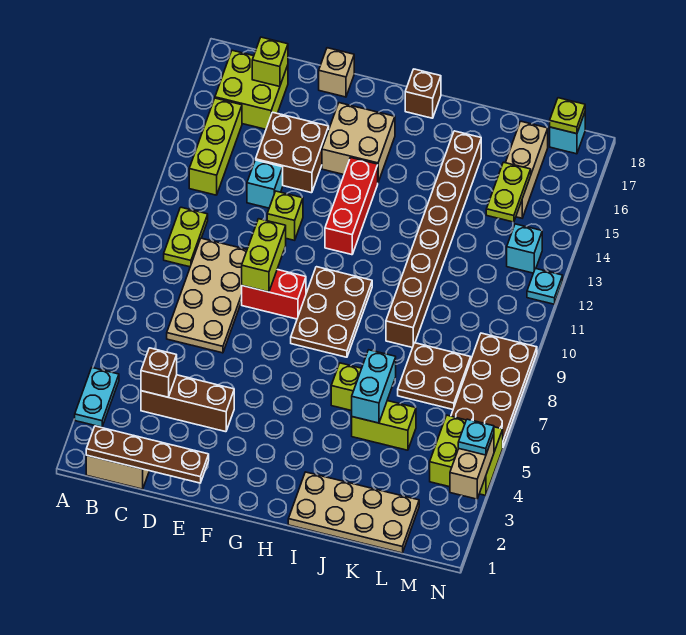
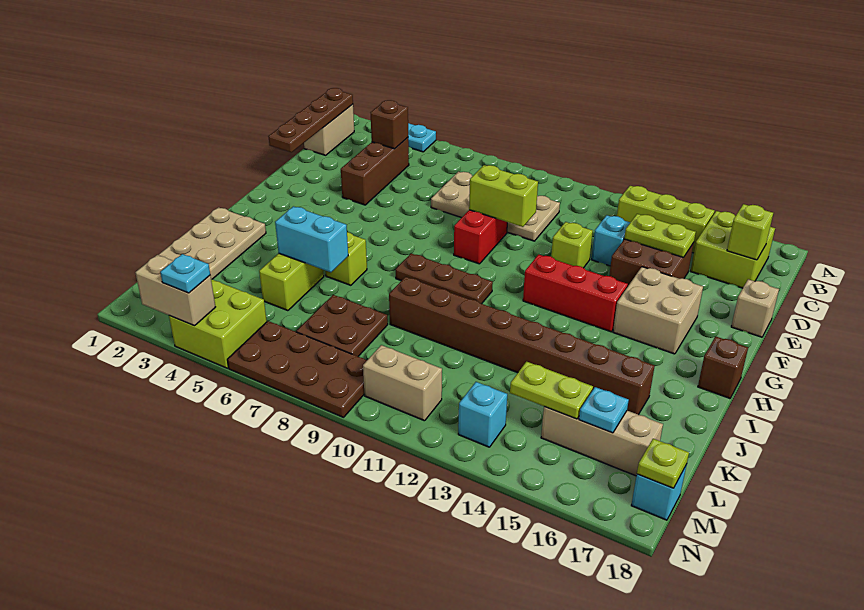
lime plate B10:B11 level 1 -> lime plate D14:D15 level 2
brown plate G8:H10 level 1 -> brown plate H8:H10 level 1
none -> tan brick M10:M11 level 1
cyan plate N12 level 1 -> cyan plate L16 level 2

